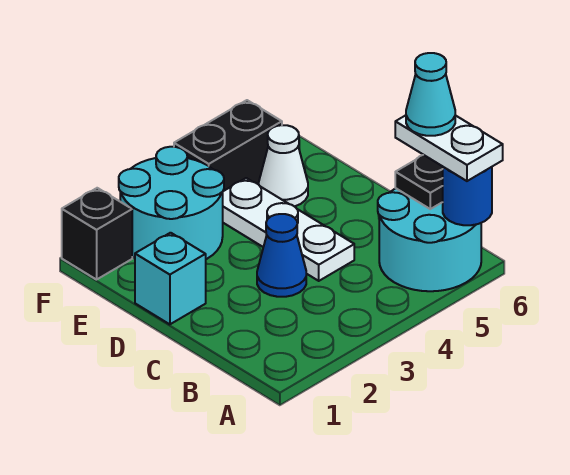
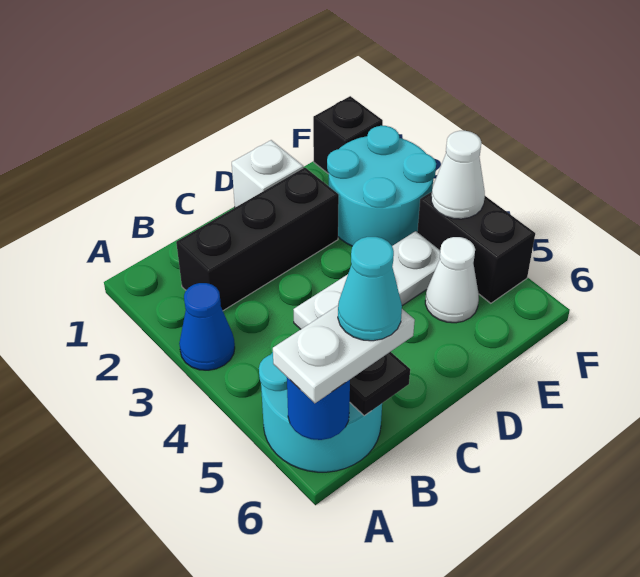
none -> black brick B2:D2 level 1
blue cone C3 level 1 -> blue cone A3 level 1
cyan brick D1 level 1 -> white brick D1 level 1
none -> white cone F4 level 2

